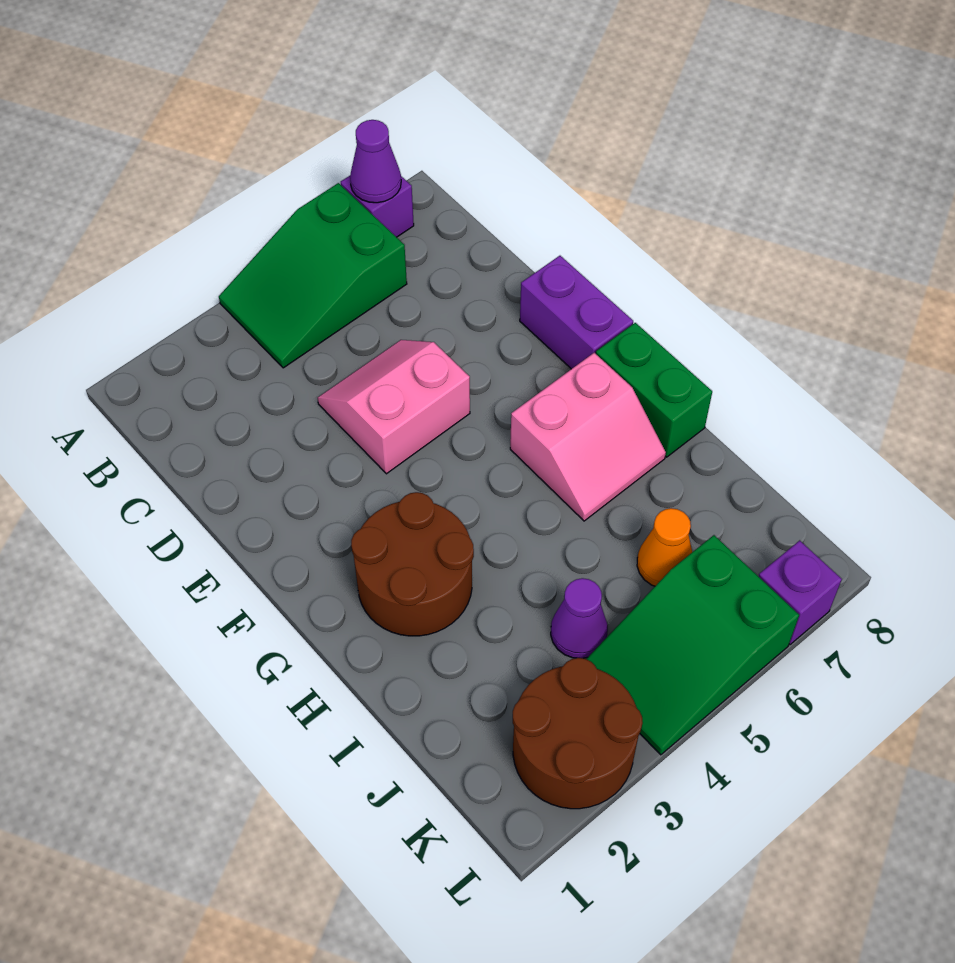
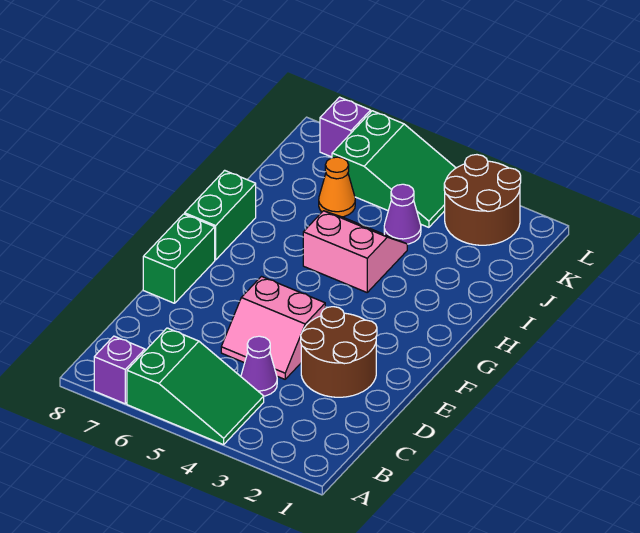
purple cone A7 level 2 -> purple cone C4 level 1
purple brick E8:F8 level 1 -> green brick E8:F8 level 1
brown round brick G2:H3 level 1 -> brown round brick D2:E3 level 1
pink slope G6:H7 level 1 top G -> pink slope H4:I5 level 1 top H

